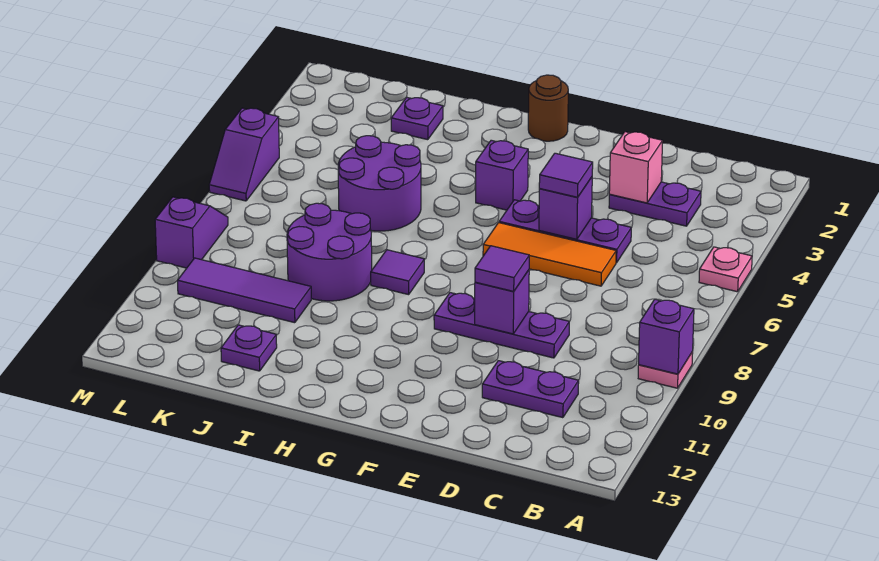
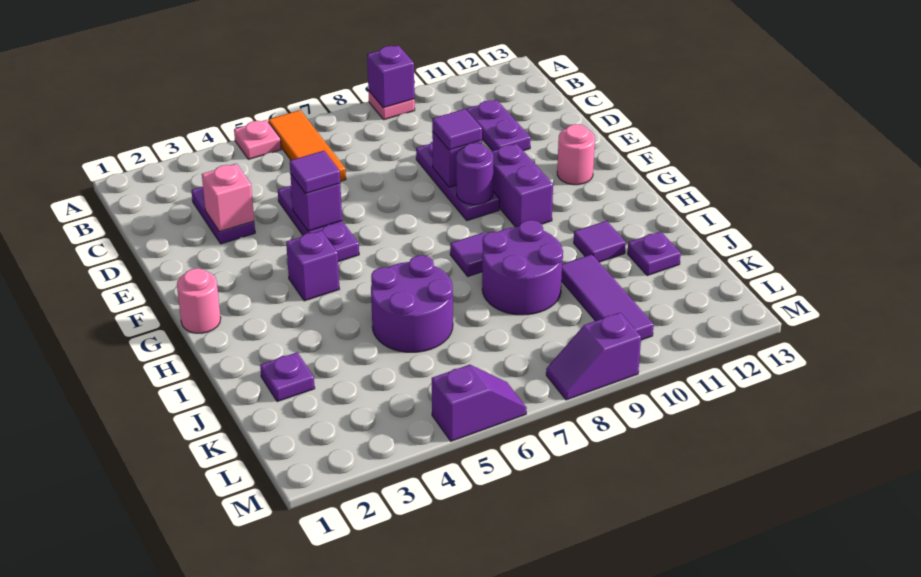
orange tile D6:F6 level 1 -> orange tile A6:C6 level 1
none -> purple round brick F9 level 2
none -> purple brick F10:G10 level 1
none -> pink round brick F12 level 1
brown round brick G1 level 1 -> pink round brick G1 level 1
none -> purple tile I11 level 1

